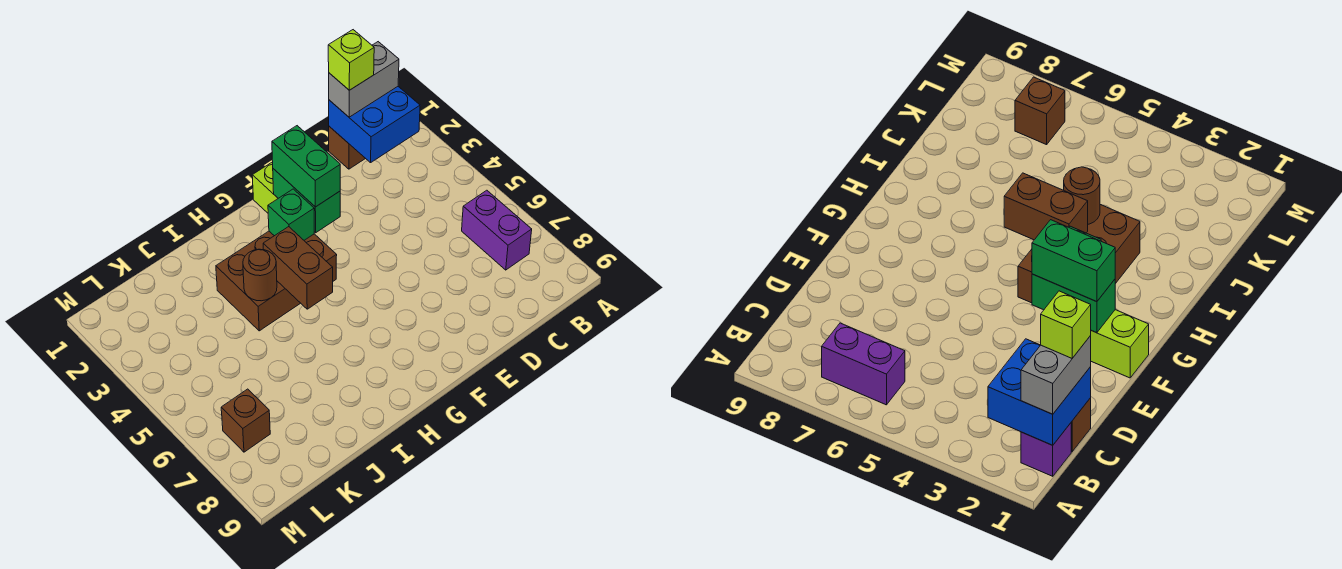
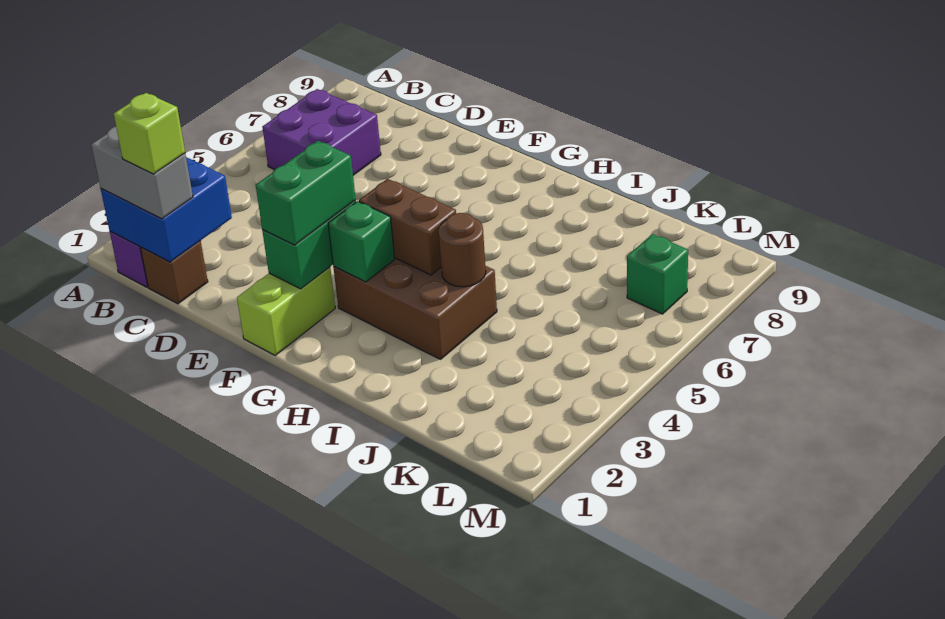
purple brick B6:B7 level 1 -> purple brick B6:C7 level 1
brown brick H4:H5 level 2 -> brown brick G4:H4 level 2
brown brick L7 level 1 -> green brick L7 level 1

